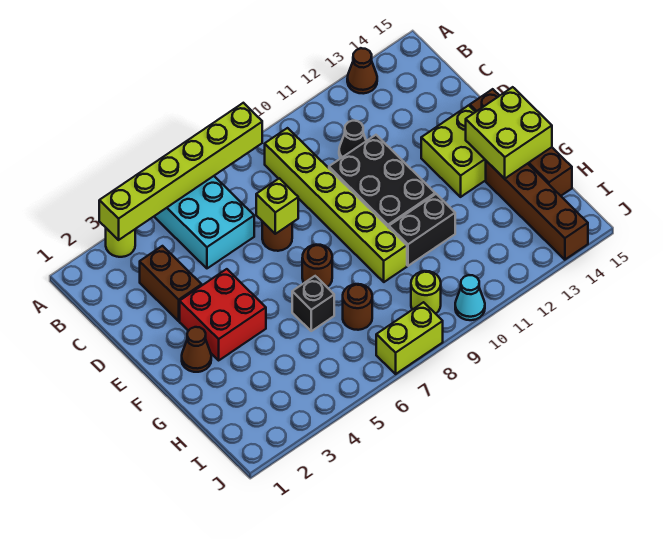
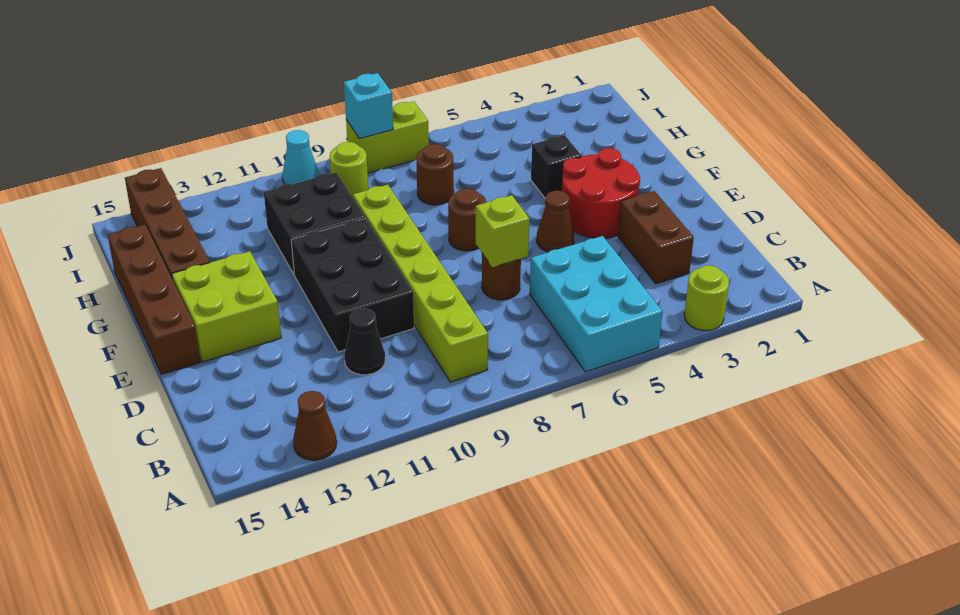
lime brick A3:A8 level 2 -> none
red brick E3:F4 level 1 -> red round brick E3:F4 level 1
brown cone F2 level 1 -> brown cone E5 level 1
lime brick F14:G15 level 2 -> none
black brick G6 level 1 -> black brick G4 level 1
black brick G10:G11 level 1 -> black brick G10:H11 level 1
none -> cyan brick J8 level 2

